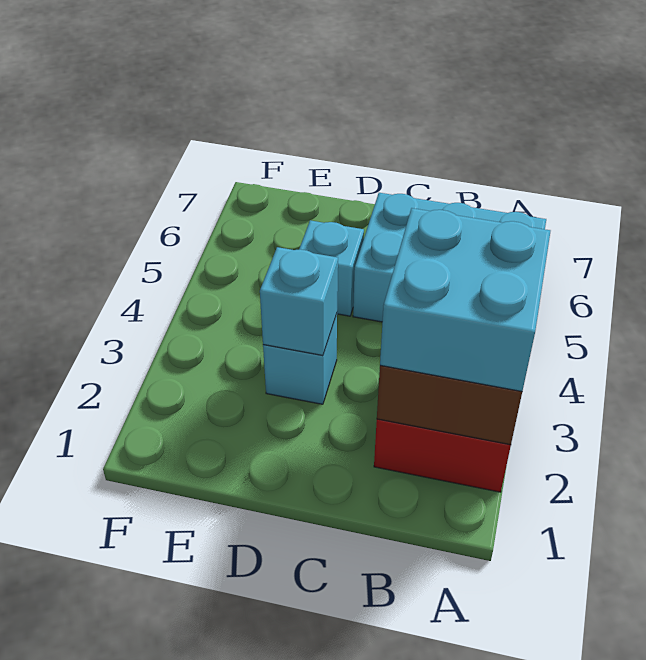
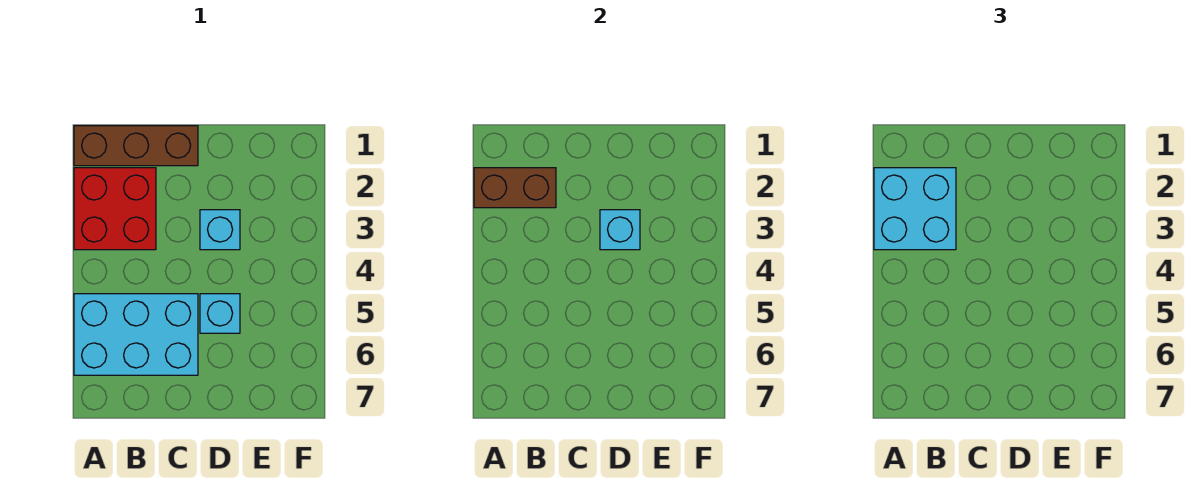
none -> brown brick A1:C1 level 1

